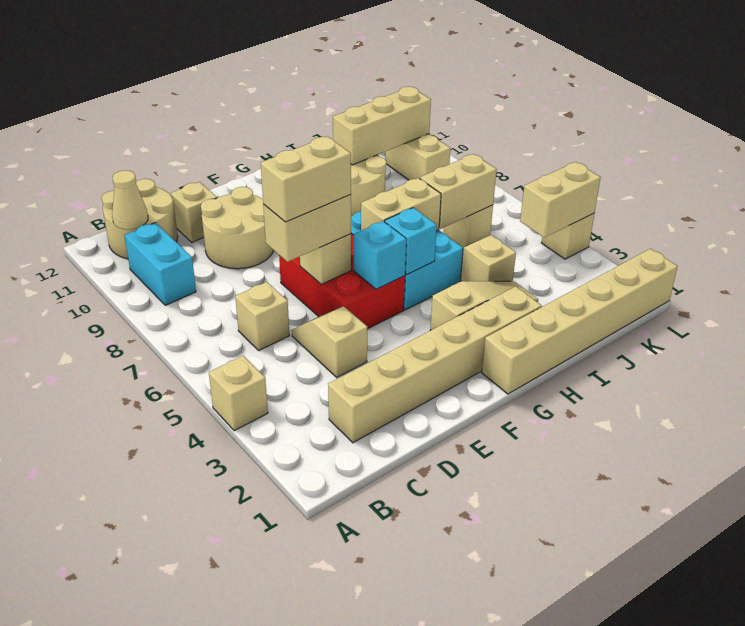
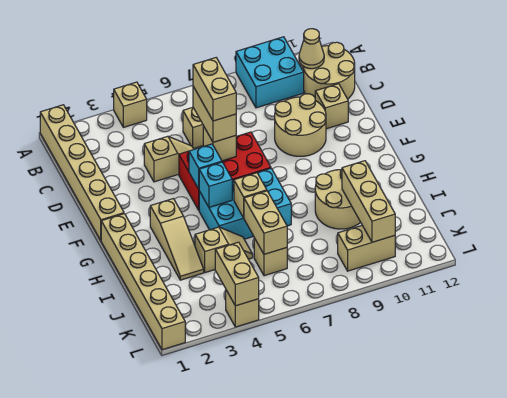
cyan brick B9:B10 level 1 -> cyan brick A9:B10 level 1
tan brick C2:H2 level 1 -> tan brick A1:F1 level 1
tan brick G6:H6 level 2 -> tan brick H6 level 2

